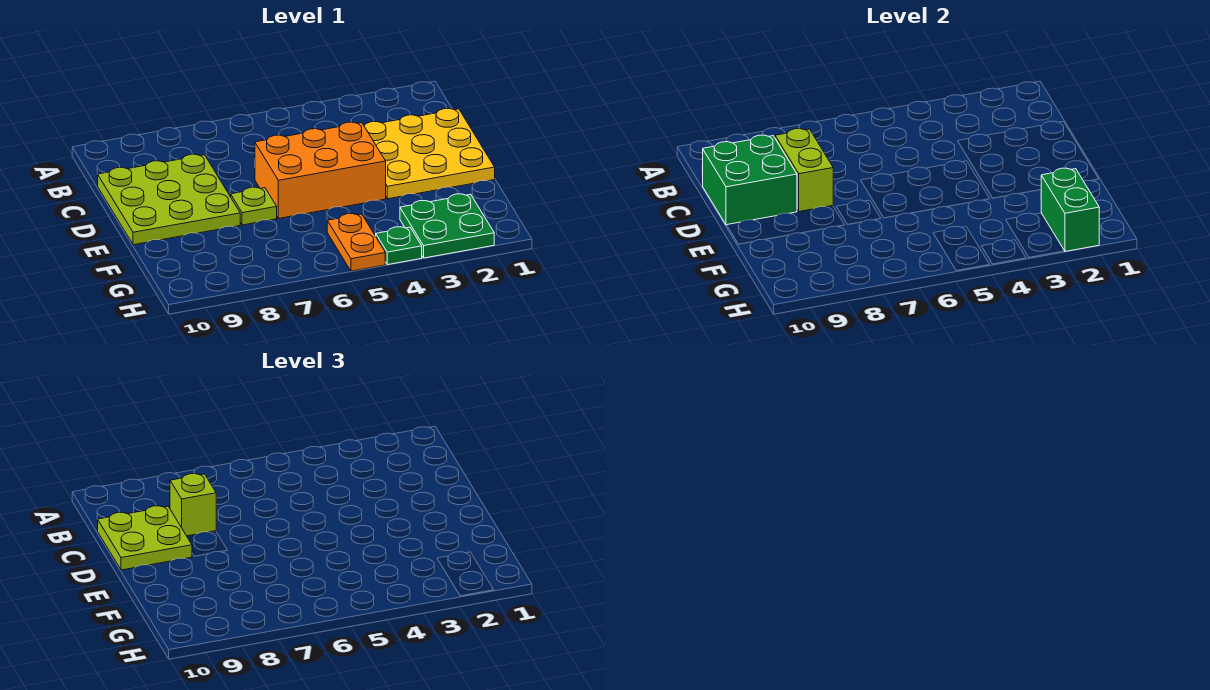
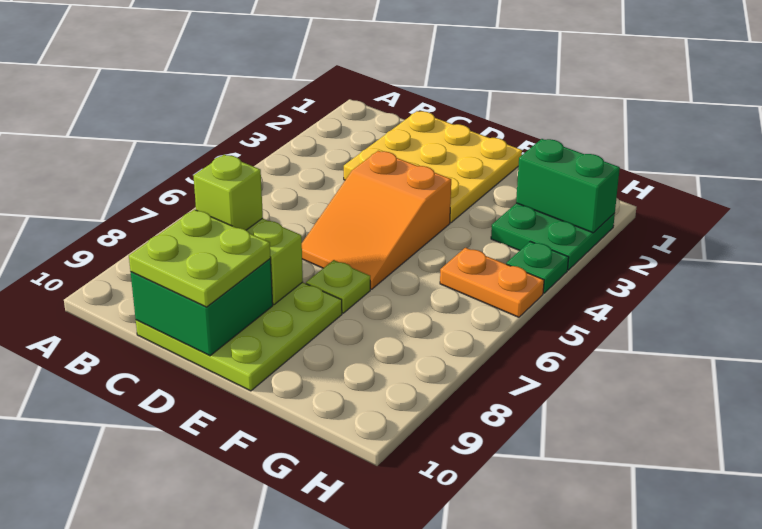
orange brick D4:E6 level 1 -> orange slope D4:E6 level 1 top 4

